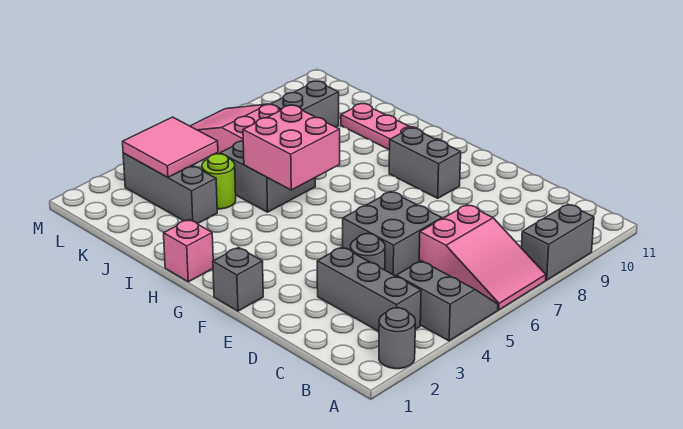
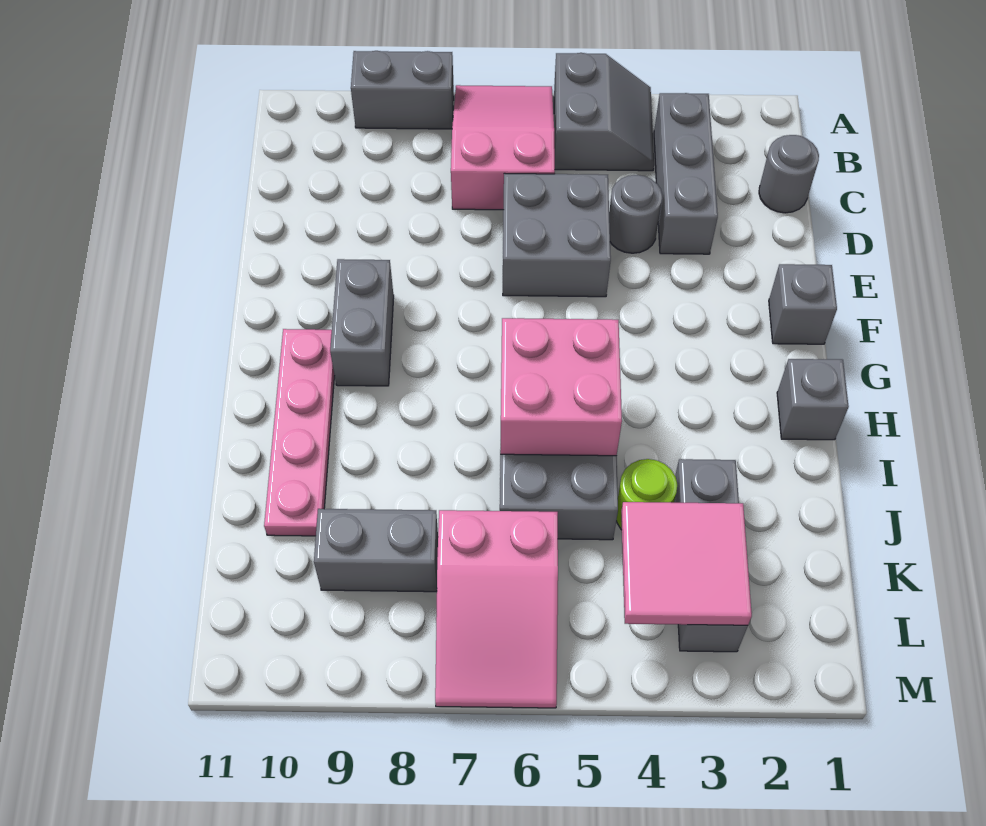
grey round brick A2 level 1 -> grey round brick C1 level 1
grey slope A4:B5 level 1 top 4 -> grey slope A4:B5 level 1 top 5
pink brick H1 level 1 -> grey brick H1 level 1

